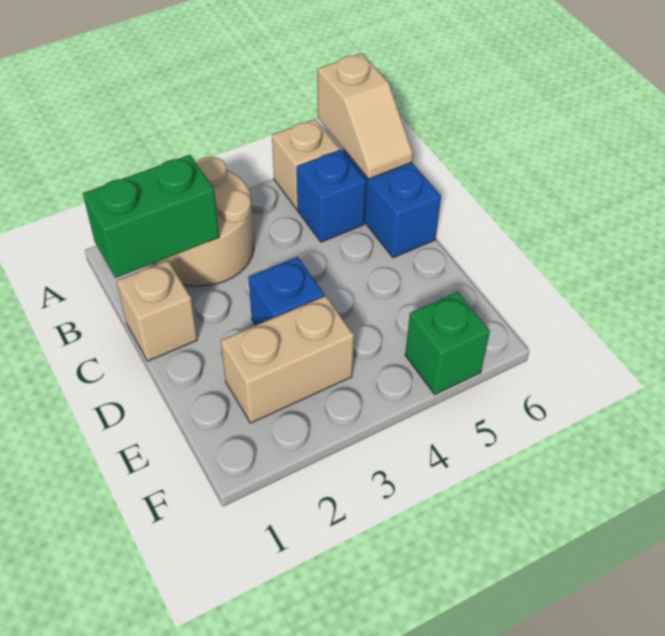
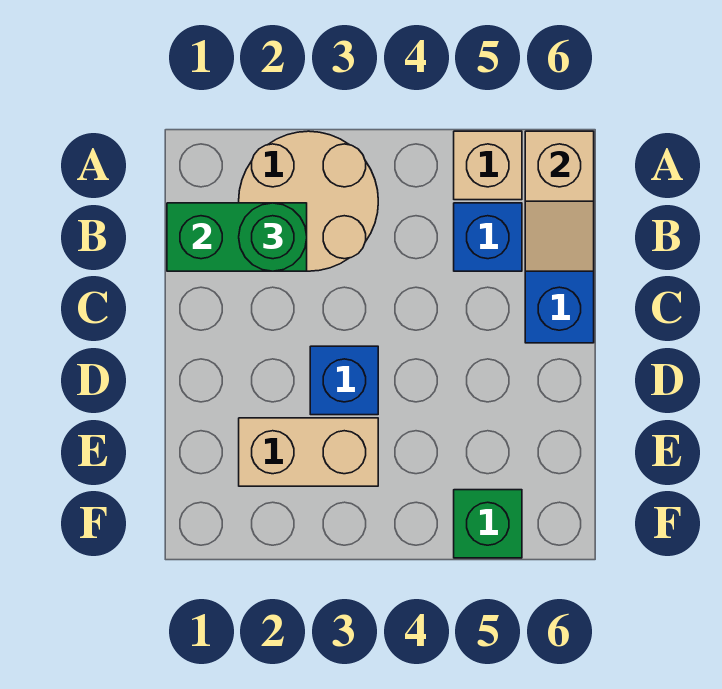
none -> green round brick B2 level 3
tan brick C1 level 1 -> none

